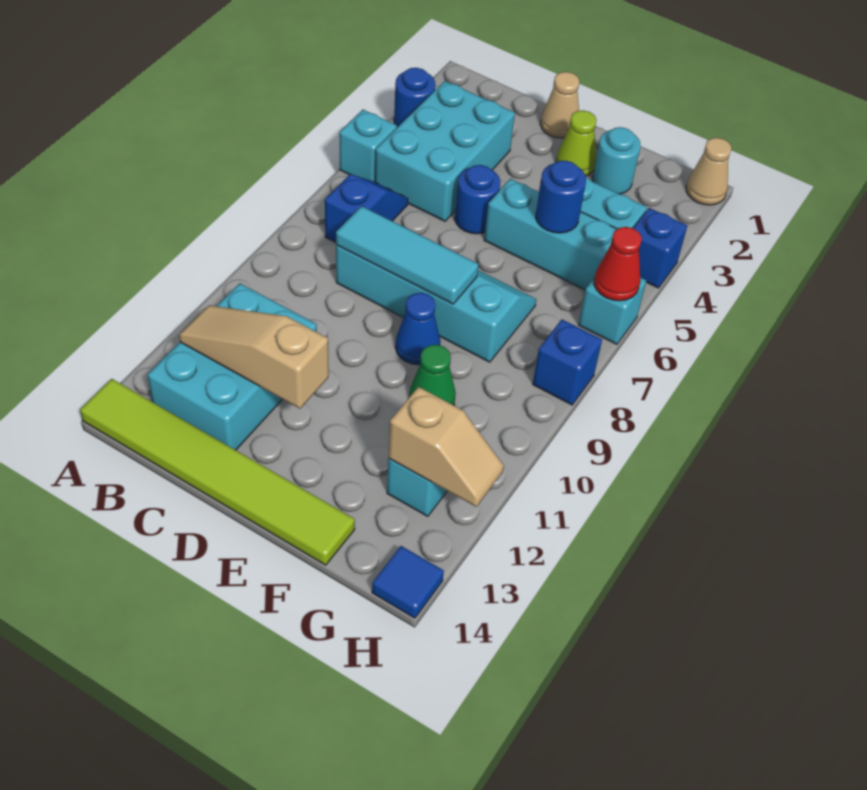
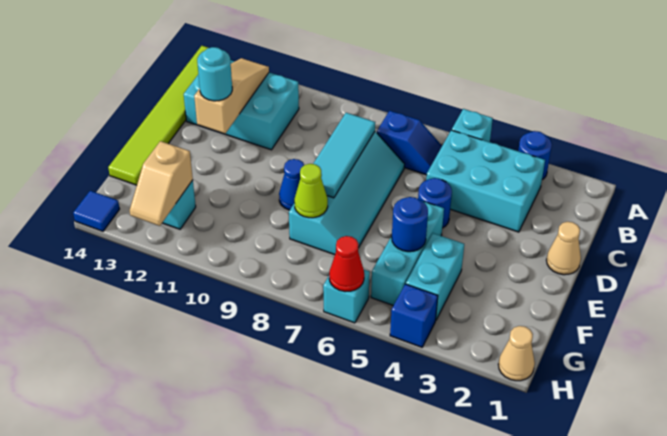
lime cone E2 level 1 -> lime cone F8 level 2
cyan round brick F2 level 1 -> cyan round brick D12 level 3
green cone F10 level 1 -> none
blue brick H8 level 1 -> none

